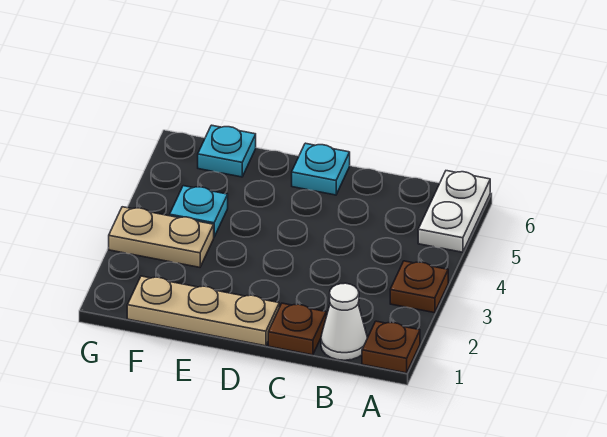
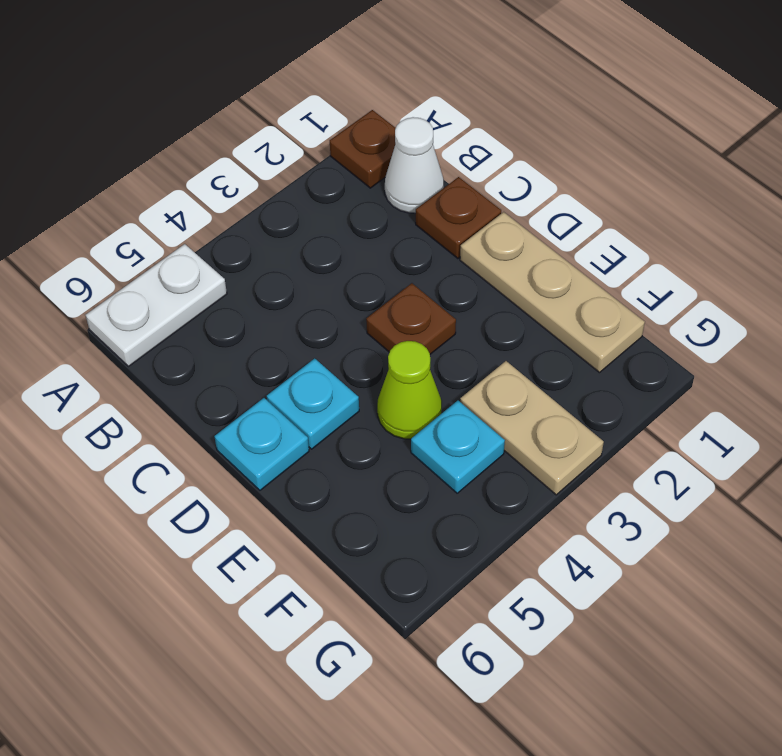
brown plate A3 level 1 -> brown plate D3 level 1
none -> lime cone E4 level 1
cyan plate F6 level 1 -> cyan plate D5 level 1

